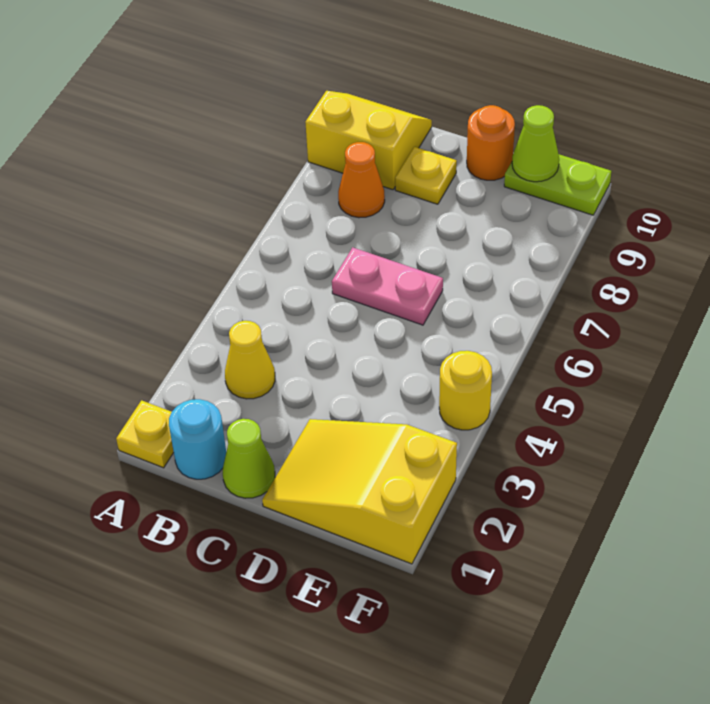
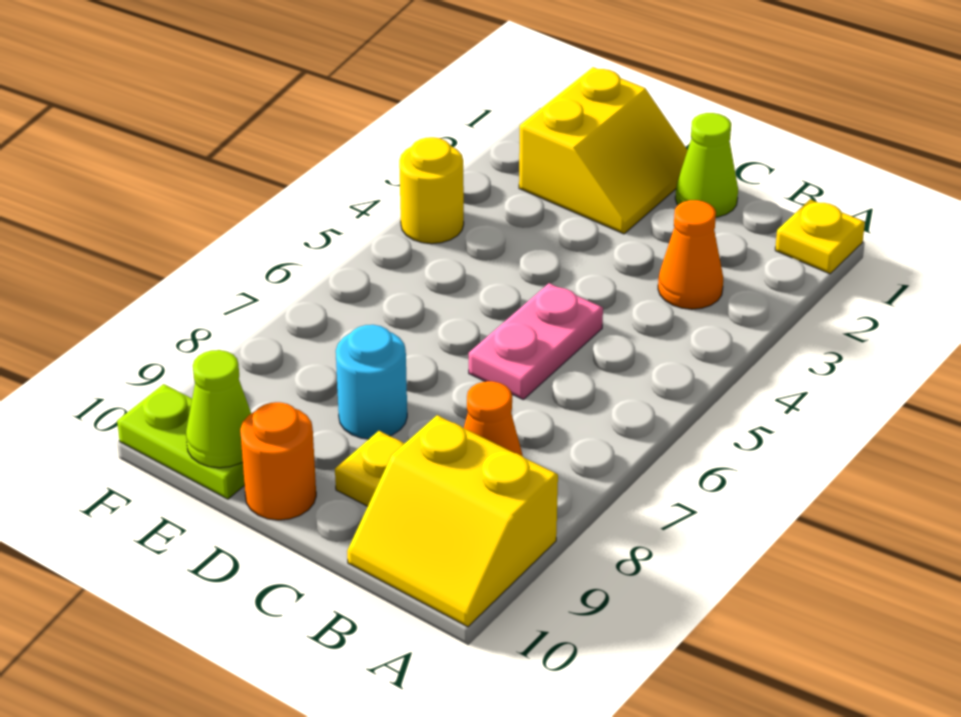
cyan round brick B1 level 1 -> cyan round brick D8 level 1
yellow cone B3 level 1 -> orange cone B3 level 1
pink plate C6:D6 level 1 -> pink plate C5:C6 level 1
yellow slope D1:F2 level 1 top F -> yellow slope D1:E2 level 1 top E

